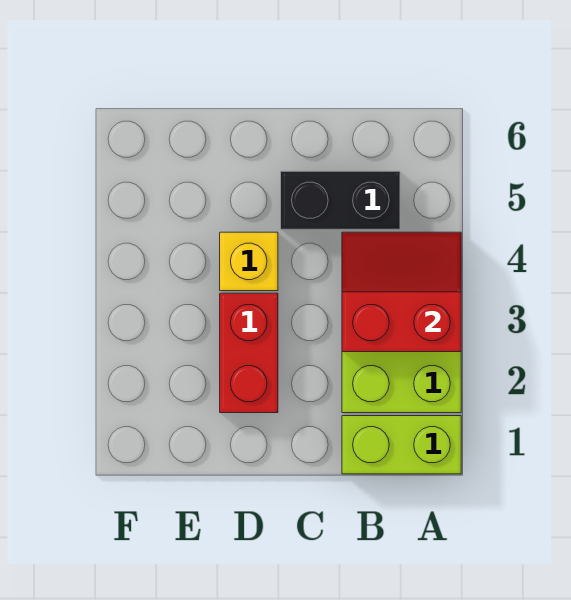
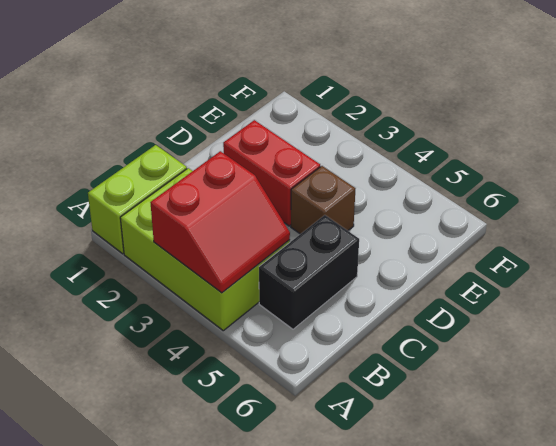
yellow brick D4 level 1 -> brown brick D4 level 1

